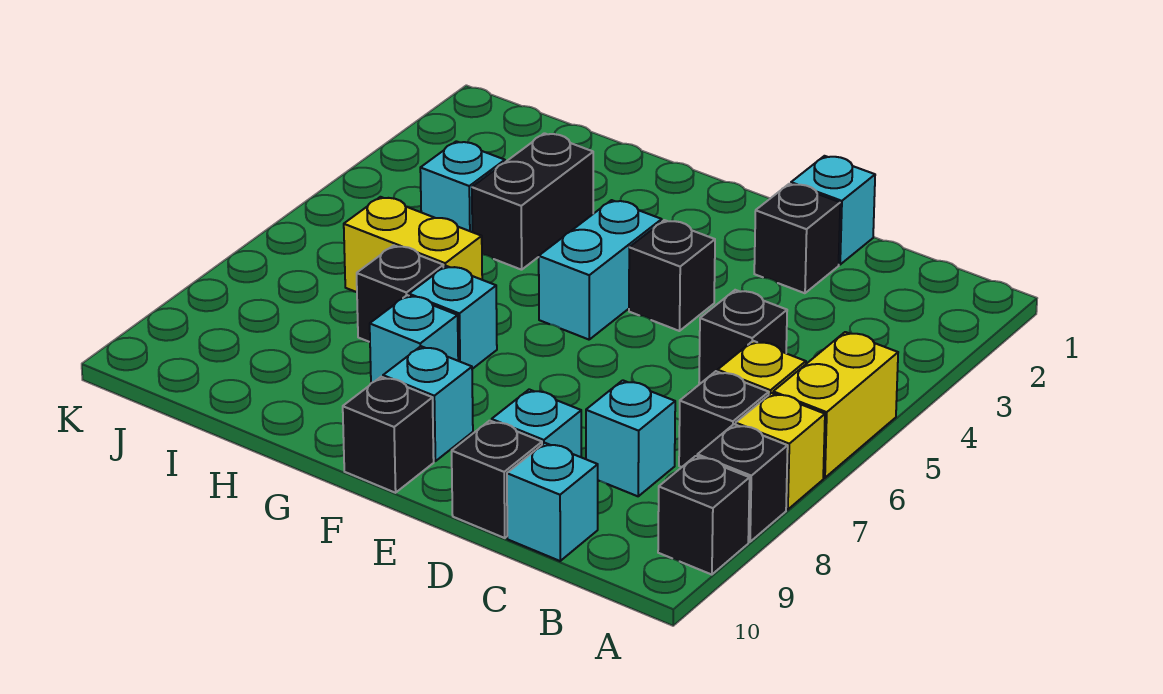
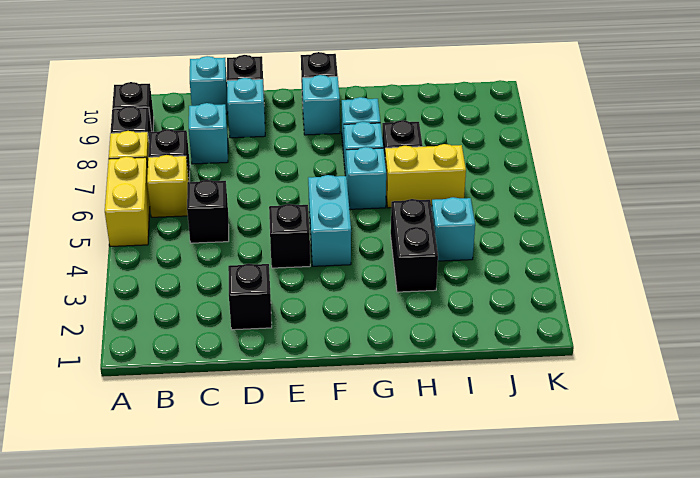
cyan brick D1 level 1 -> cyan brick G6 level 1

